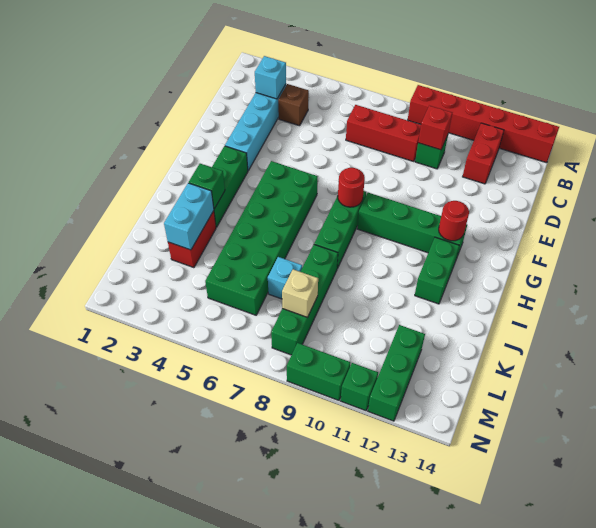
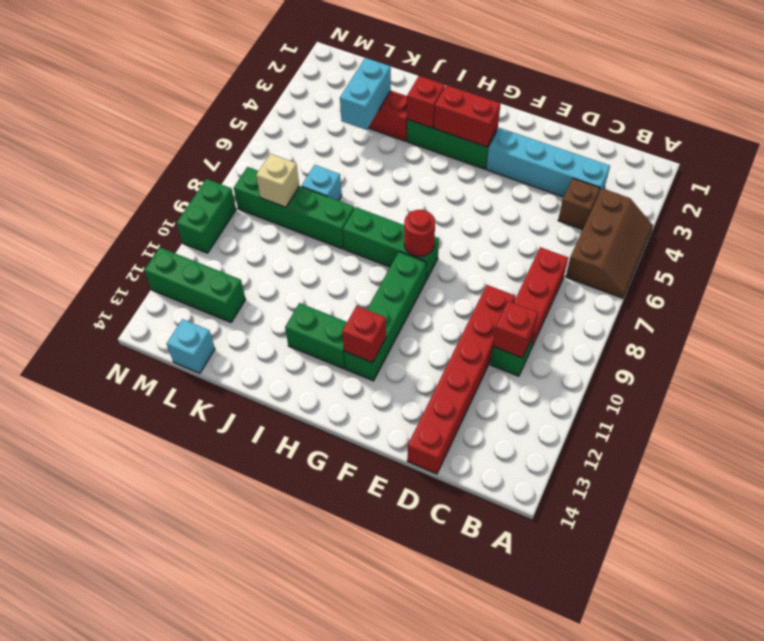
none -> brown slope A4:B6 level 1 top B
red brick A9:A14 level 1 -> red brick D9:D14 level 1
red brick B12:C12 level 1 -> red brick G3:H3 level 2
cyan brick C3 level 2 -> cyan brick L14 level 1
green brick G5:L6 level 1 -> none
red round brick G12 level 2 -> red brick G12 level 2
green brick I3 level 2 -> red brick I3 level 2
cyan brick J3:K3 level 2 -> cyan brick K3:K4 level 2
green brick N11 level 1 -> none

